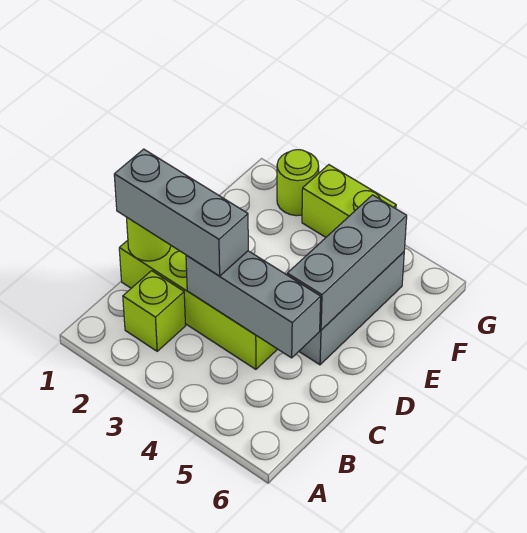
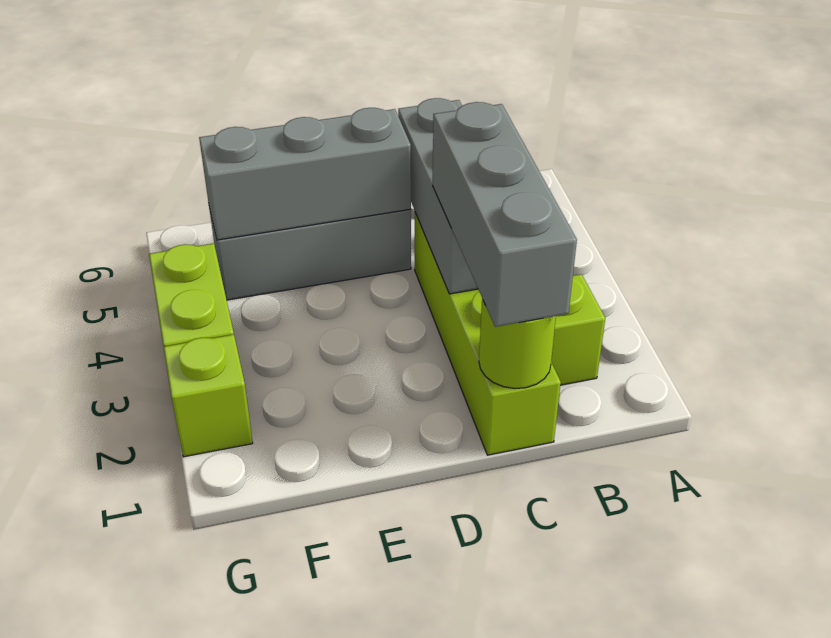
lime round brick G2 level 1 -> lime brick G2 level 1

